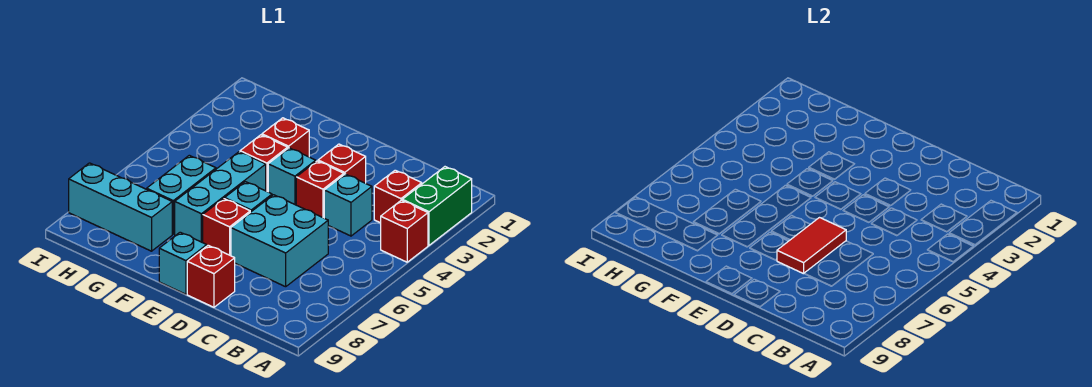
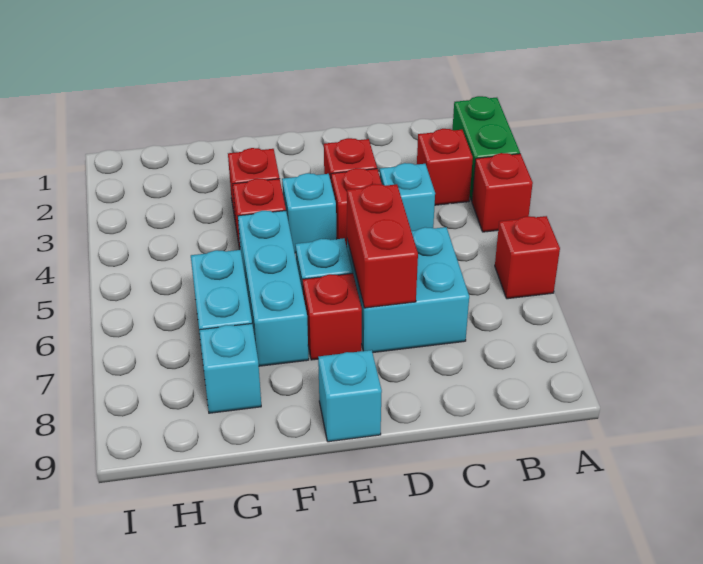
red tile D6:D7 level 2 -> red brick D6:D7 level 2
red brick D9 level 1 -> red brick A6 level 1
cyan brick G8:I8 level 1 -> cyan brick G8 level 1

